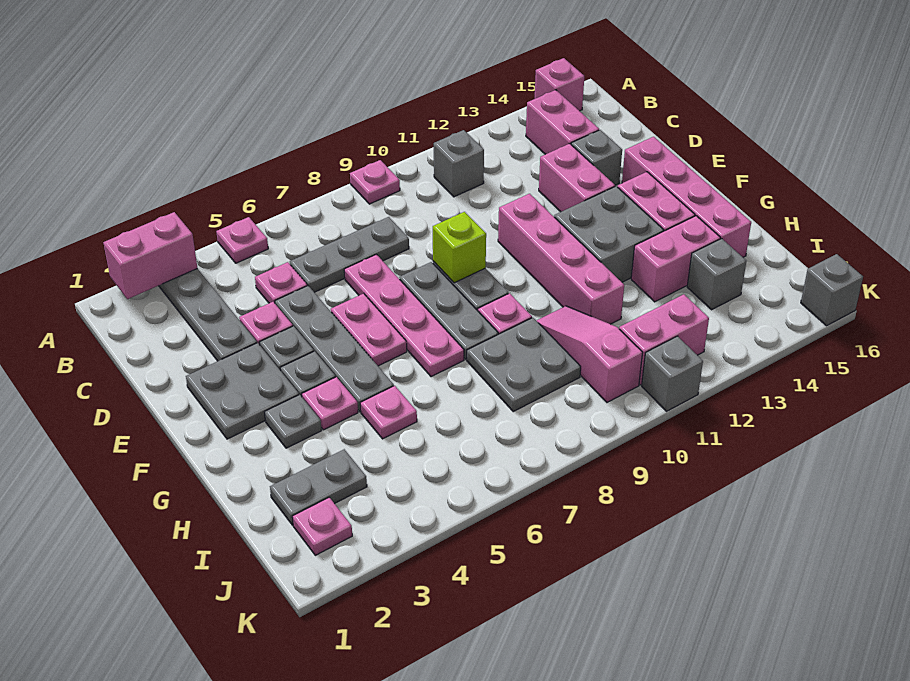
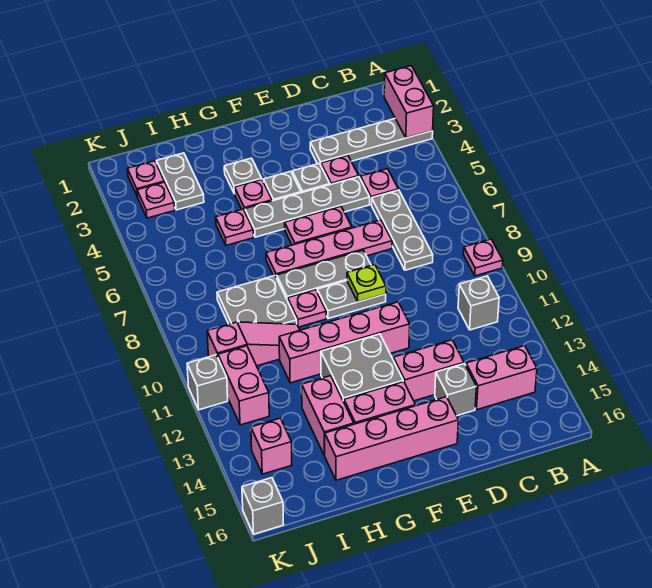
pink plate A5 level 1 -> pink plate J3 level 1
pink brick A15 level 1 -> pink brick J14 level 1
grey plate E2:F3 level 1 -> none
lime brick E9 level 2 -> lime plate E9 level 2
grey brick I14 level 1 -> none

